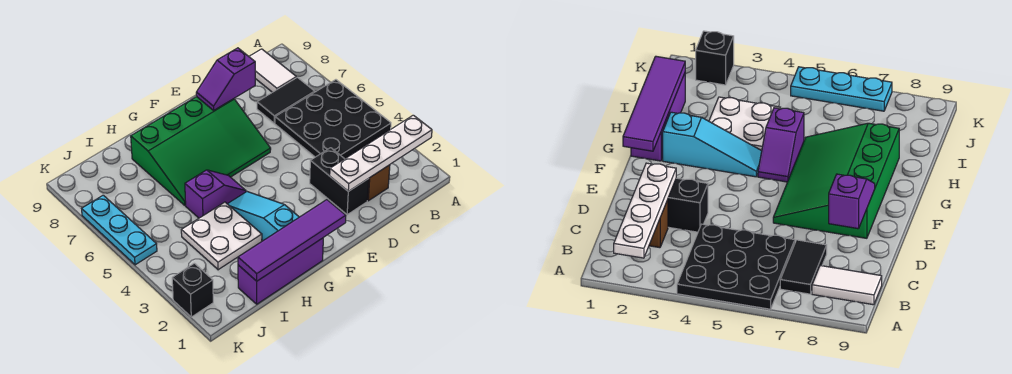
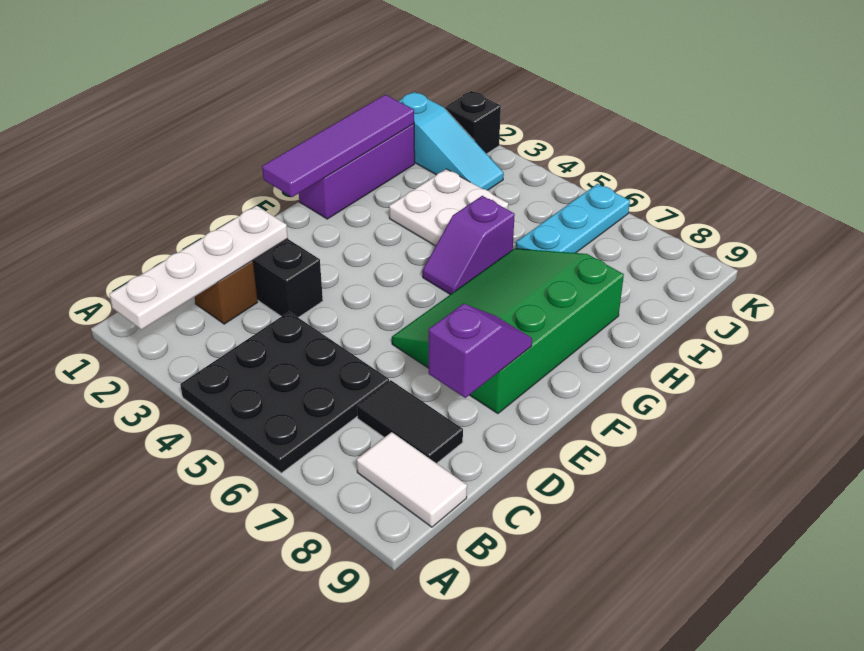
black tile B7:C7 level 1 -> black tile C7:C8 level 1
cyan slope G2:G4 level 1 top 2 -> cyan slope J1:J3 level 1 top 1
cyan plate K5:K7 level 1 -> cyan plate I6:K6 level 1

